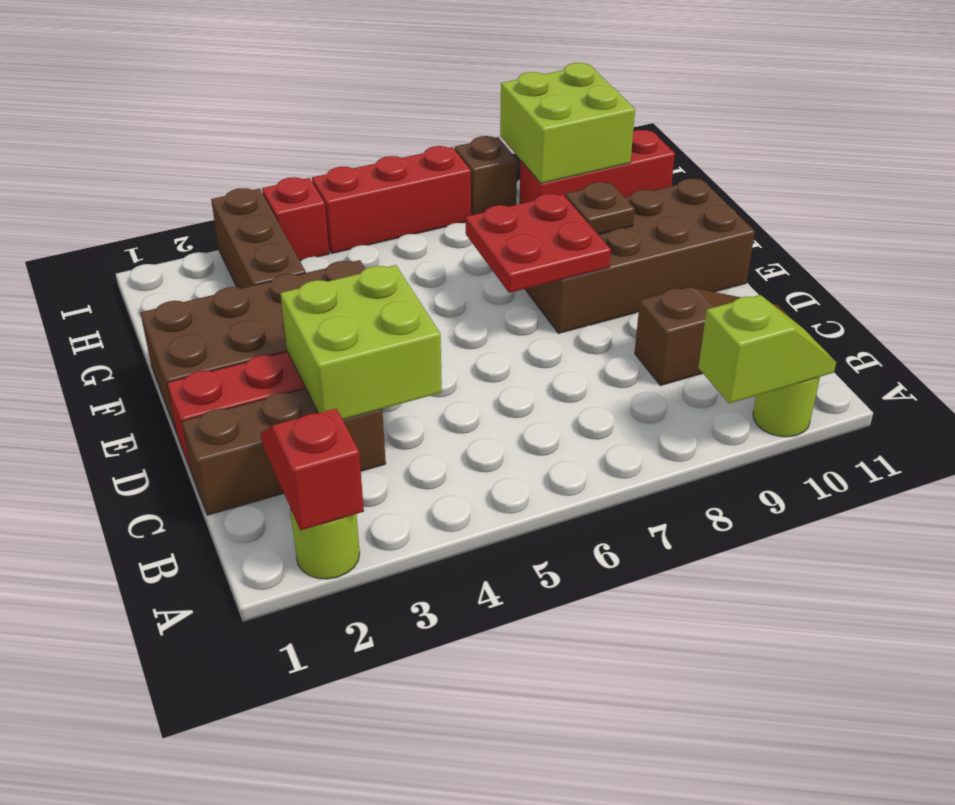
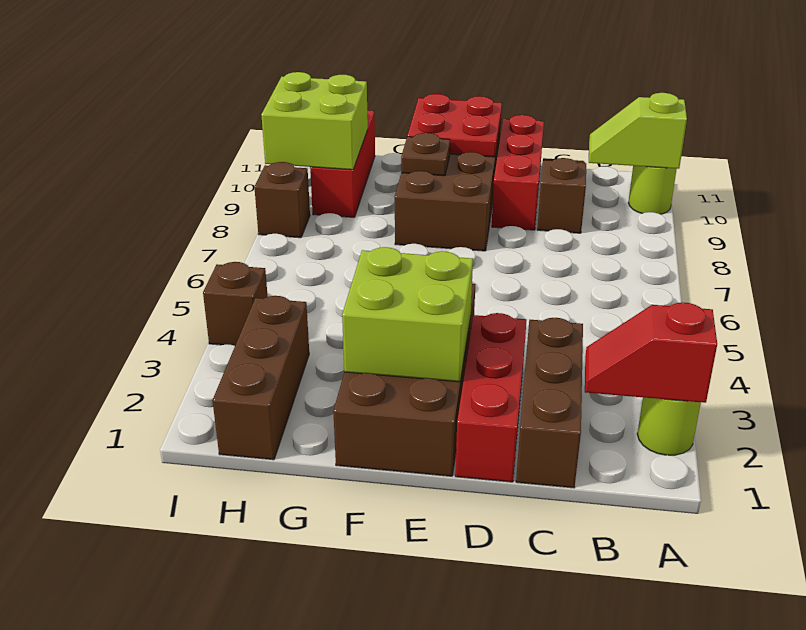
lime slope A9:A10 level 2 top 9 -> lime slope A10:B10 level 2 top A
lime brick C3:D4 level 2 -> lime brick E2:F3 level 2
red plate E7:F8 level 2 -> red plate E10:F11 level 2
brown brick G3:I3 level 1 -> brown brick H1:H3 level 1
red brick I4 level 1 -> brown brick I4 level 1
red brick I5:I7 level 1 -> red brick D9:D11 level 1

